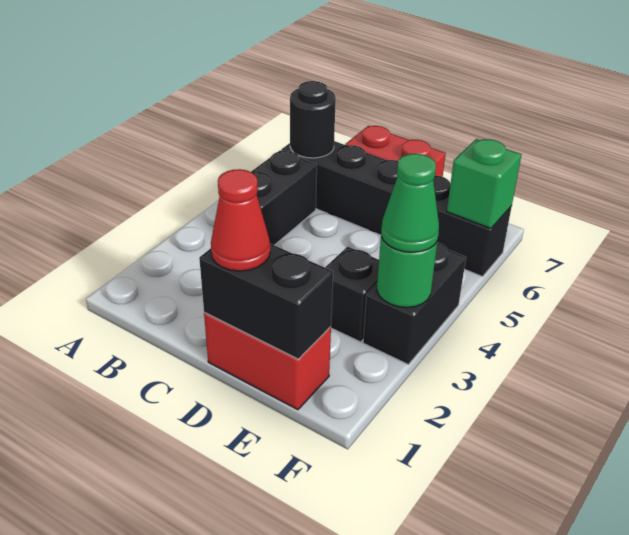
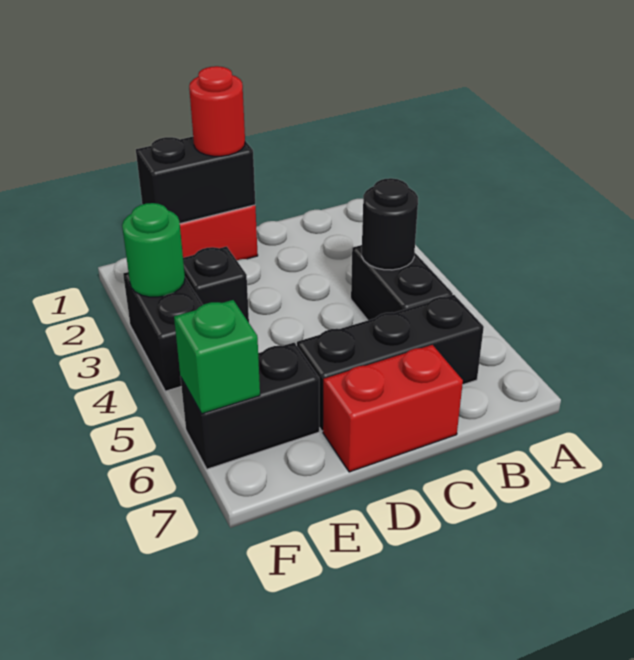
black round brick B6 level 2 -> black round brick B4 level 2
red cone D1 level 3 -> red round brick D1 level 3
green cone F3 level 3 -> none

